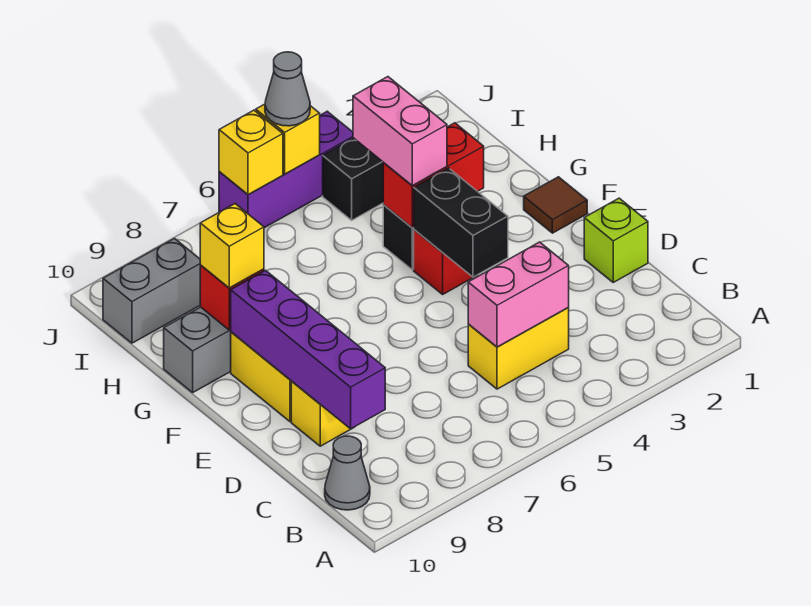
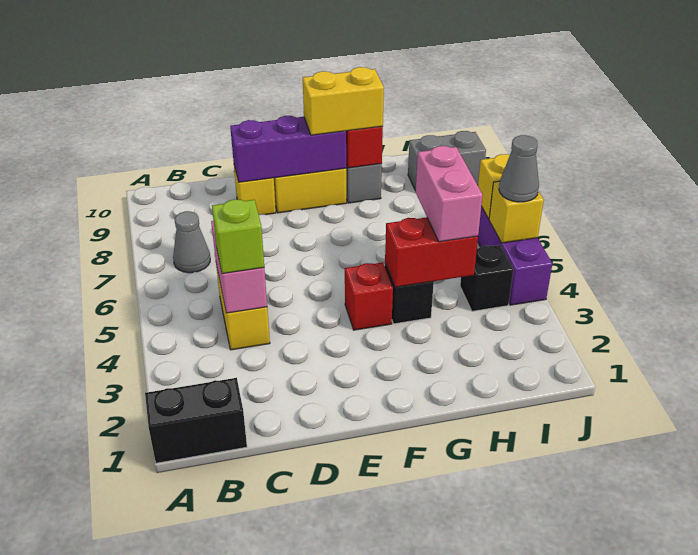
grey cone B10 level 1 -> grey cone B7 level 1
purple brick C9:F9 level 2 -> purple brick D9:F9 level 2
lime brick D1 level 1 -> lime brick C4 level 3
black brick E4:F4 level 2 -> black brick A1:B1 level 1
brown tile F1 level 1 -> none
red brick G3:G4 level 2 -> red brick G4:H4 level 2
pink brick G4:H4 level 3 -> pink brick H4:H5 level 3
yellow brick G9 level 3 -> yellow brick F9:G9 level 3
grey brick I9:I10 level 1 -> grey brick I9:J9 level 1

